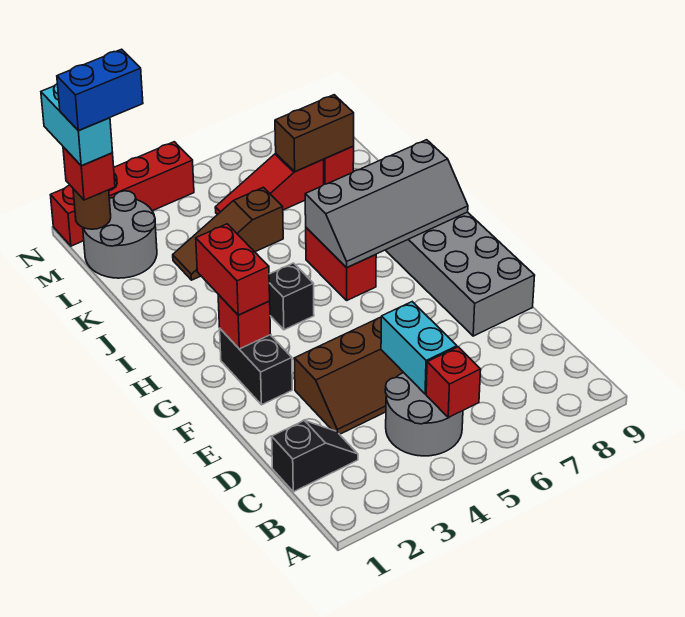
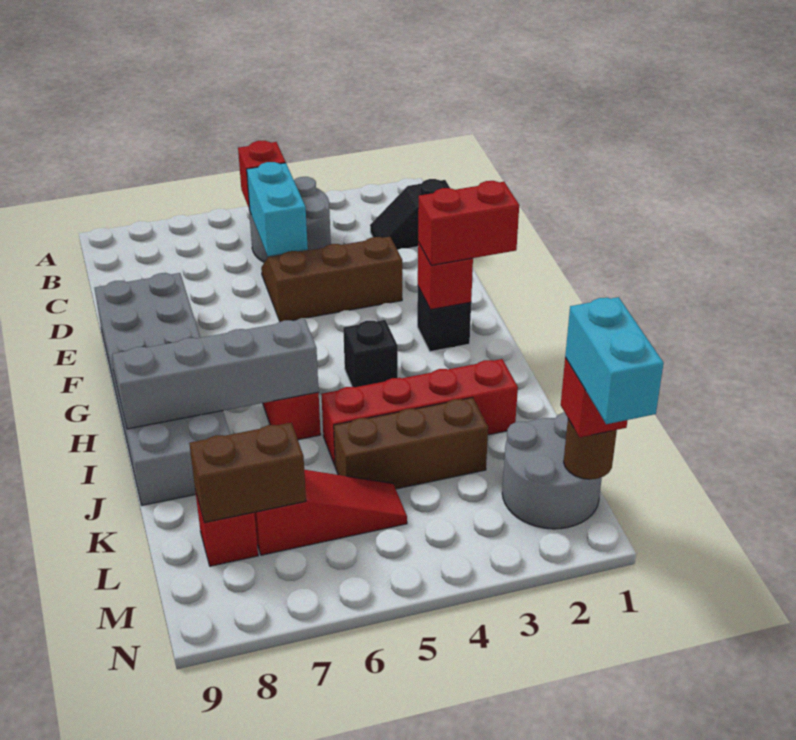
black brick F2:G2 level 1 -> black brick G2 level 1
red brick G2:H2 level 3 -> red brick G1:G2 level 3
brown slope K3:K5 level 1 top 5 -> brown brick K3:K5 level 1
blue brick M1:M2 level 5 -> none
red brick N1:N4 level 1 -> red brick J2:J5 level 1

